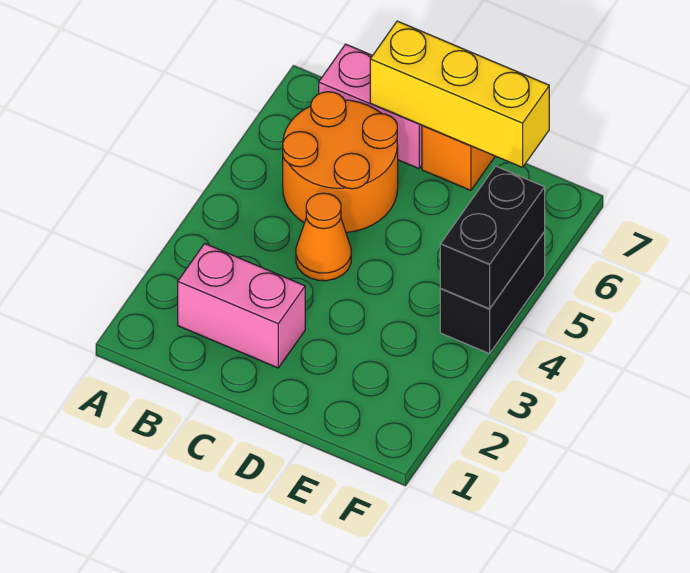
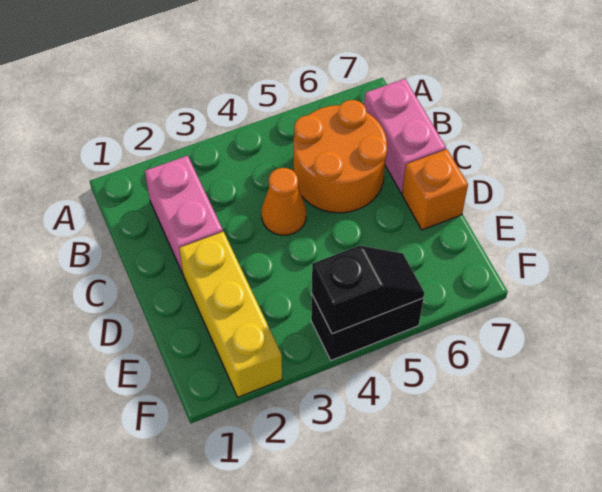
yellow brick C7:E7 level 2 -> yellow brick D2:F2 level 1
black brick F4:F5 level 2 -> black slope F4:F5 level 2 top 4

